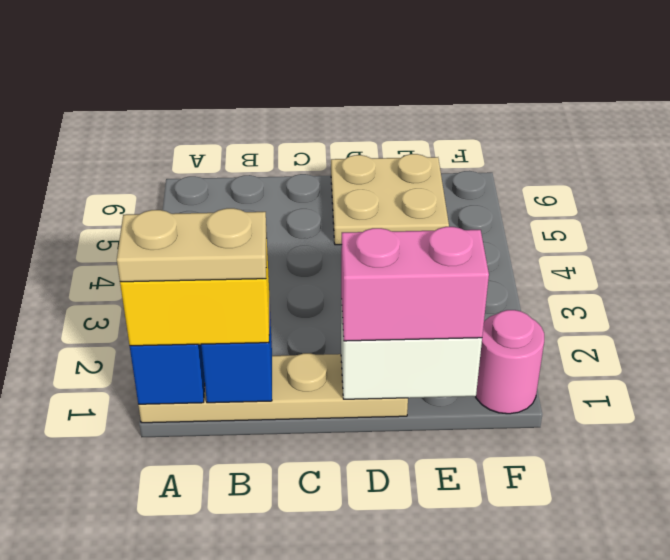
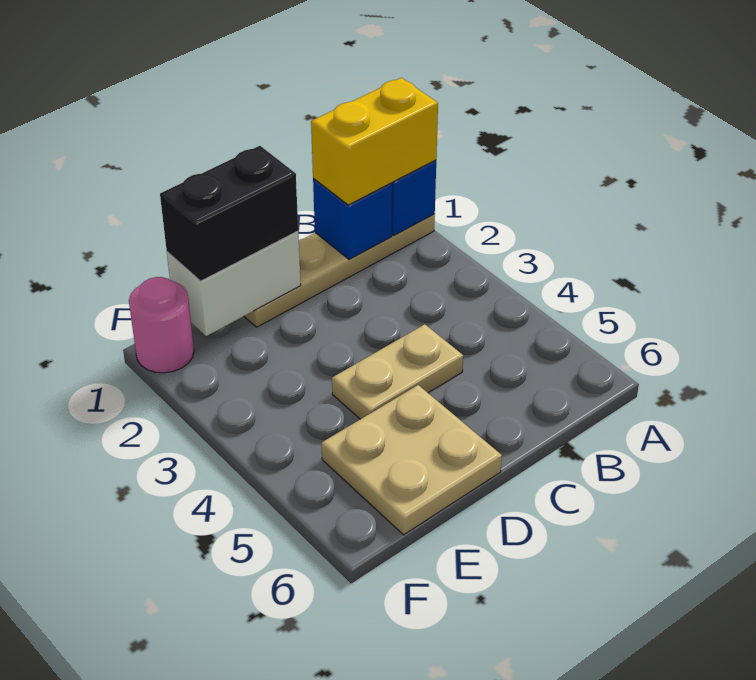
tan plate A1:B1 level 4 -> tan plate C4:D4 level 1
pink brick D1:E1 level 3 -> black brick D1:E1 level 3

